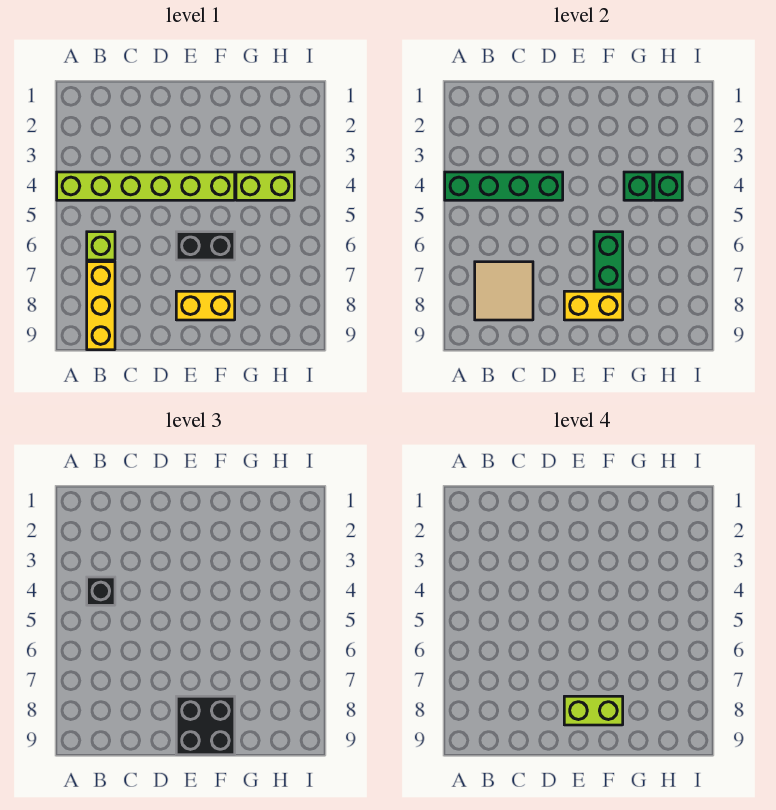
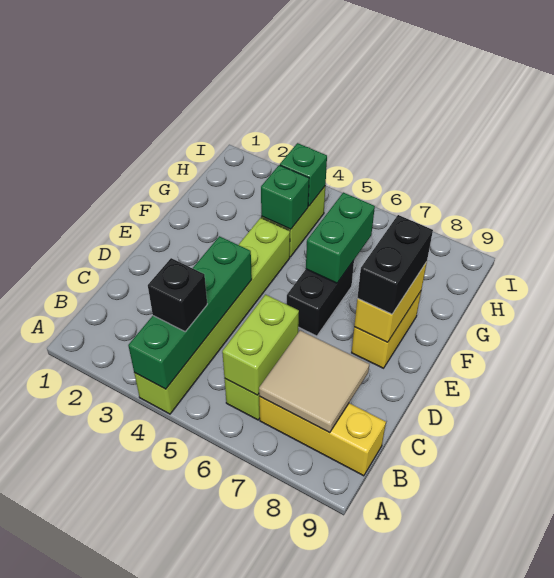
black brick E8:F9 level 3 -> black brick E8:F8 level 3
lime brick E8:F8 level 4 -> lime brick B6:C6 level 2
green brick F6:F7 level 2 -> green brick F6:G6 level 2

